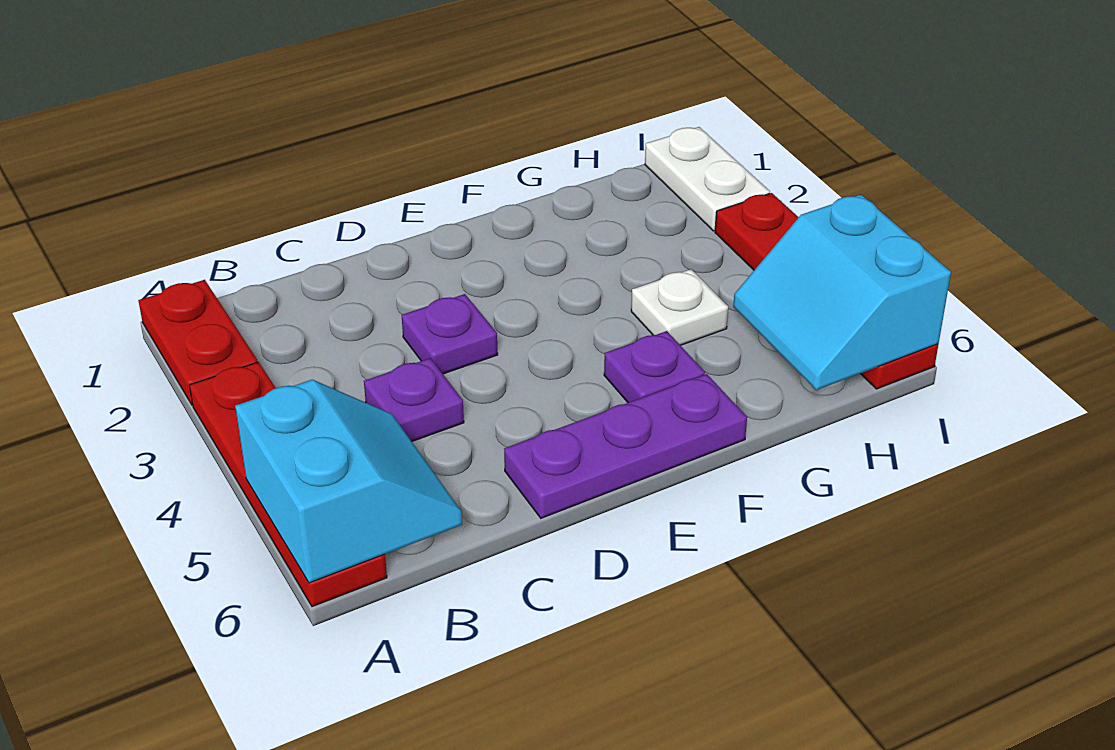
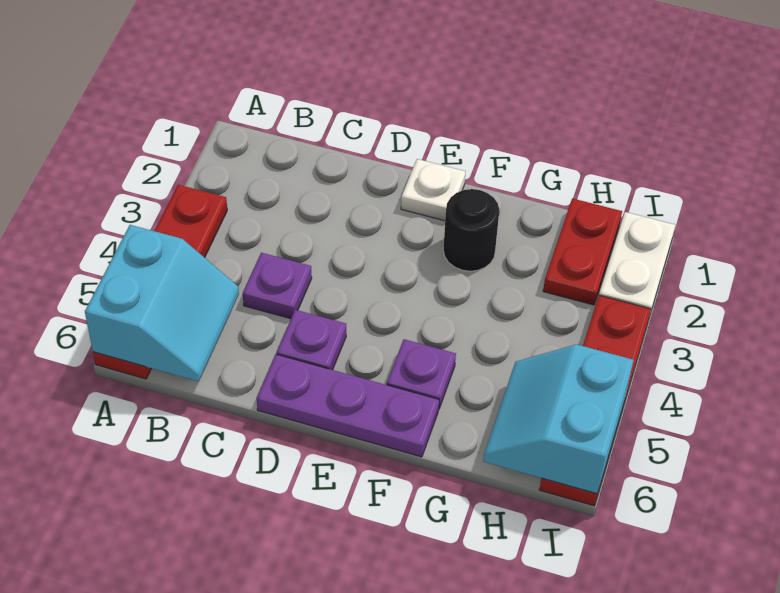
red plate A1:A2 level 1 -> red plate H1:H2 level 1
purple plate D3 level 1 -> purple plate D5 level 1
none -> black round brick F2 level 1
white plate G4 level 1 -> white plate E1 level 1

